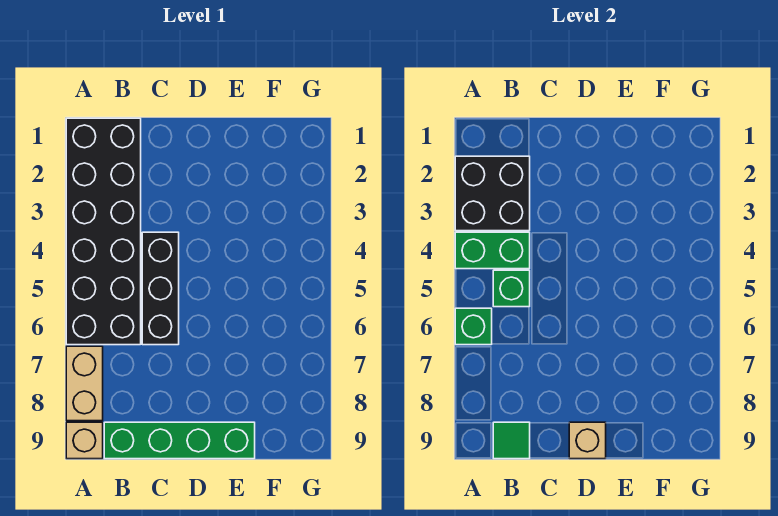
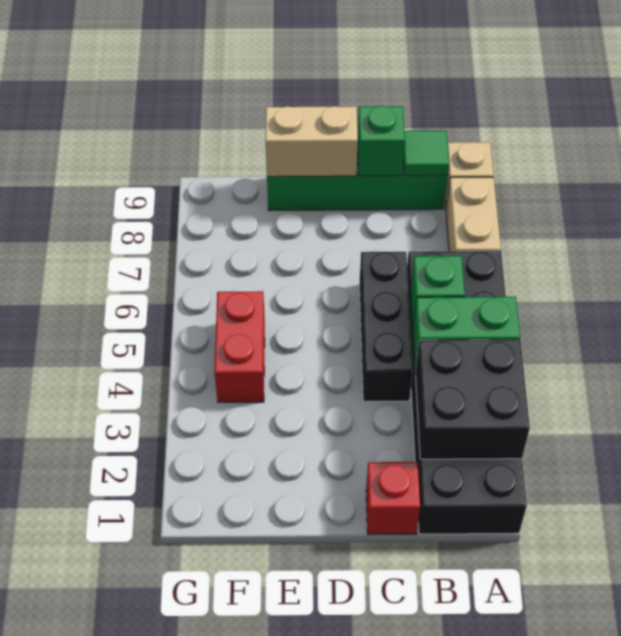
green brick A6 level 2 -> green brick C9 level 2
none -> red brick C1 level 1
tan brick D9 level 2 -> tan brick D9:E9 level 2
none -> red brick F4:F5 level 1

